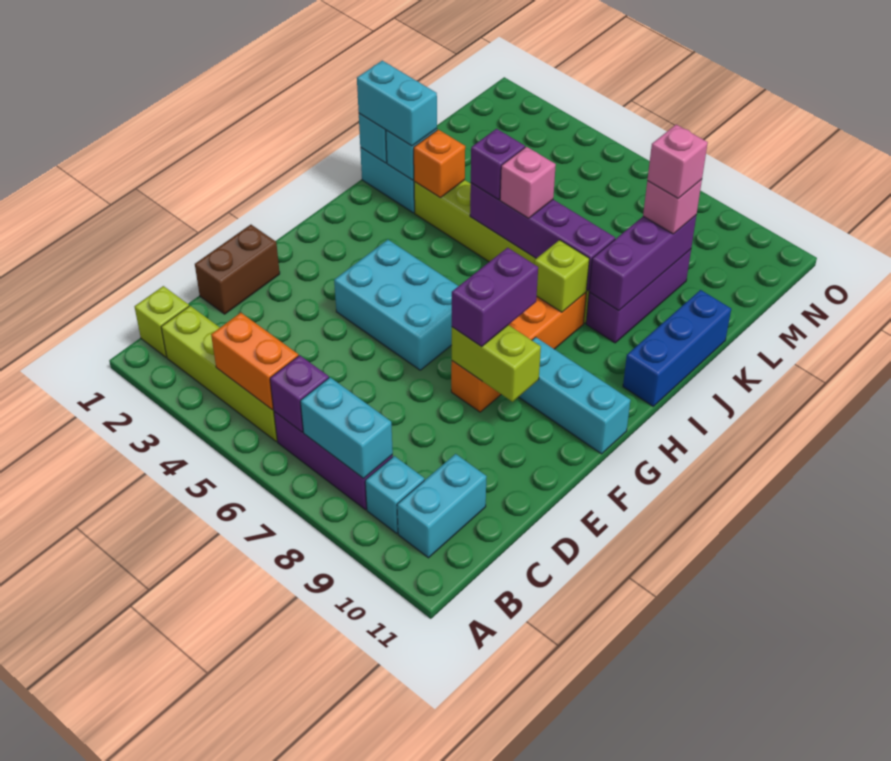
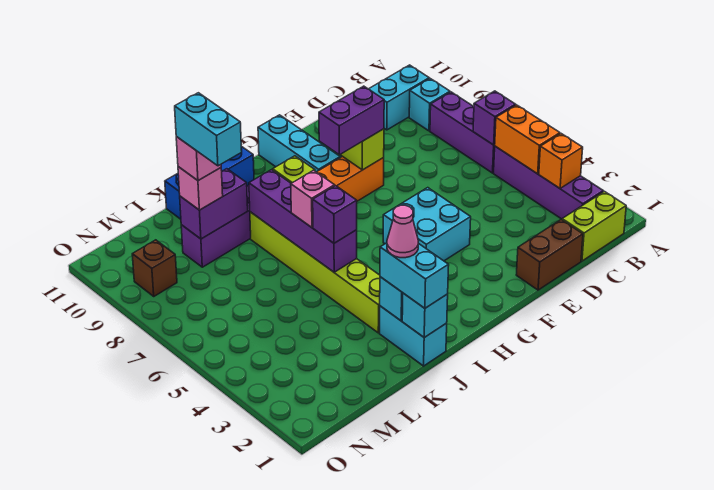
lime brick B1 level 1 -> lime brick B1:C1 level 1
lime brick B2:B5 level 1 -> purple brick B2:B5 level 1
cyan brick B7:B8 level 2 -> cyan brick L8:L9 level 5
cyan brick F4:G6 level 1 -> cyan brick F4:G5 level 1
none -> pink cone J2 level 4
orange brick J3 level 2 -> orange brick B3 level 2
purple brick J9:L9 level 2 -> purple brick K9:L9 level 2
none -> brown brick N9 level 1

